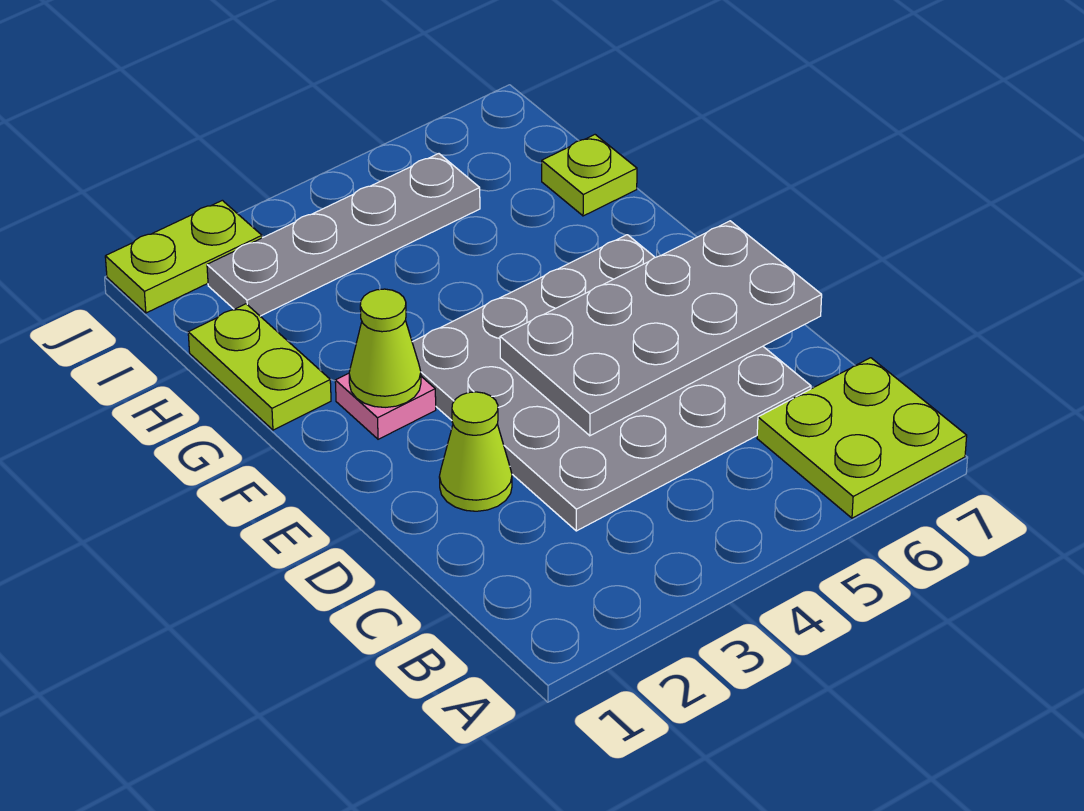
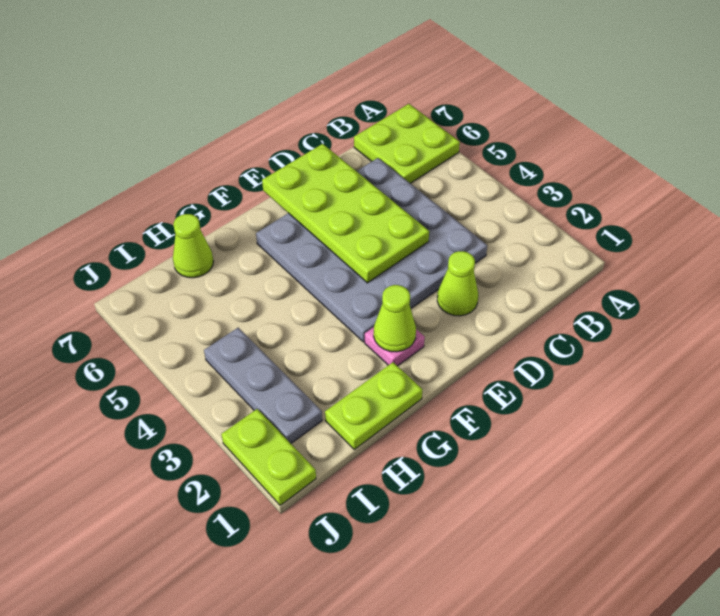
grey plate D4:E7 level 2 -> lime plate D4:E7 level 2
lime plate H7 level 1 -> lime cone H7 level 1
grey plate I2:I5 level 1 -> grey plate I2:I4 level 1

